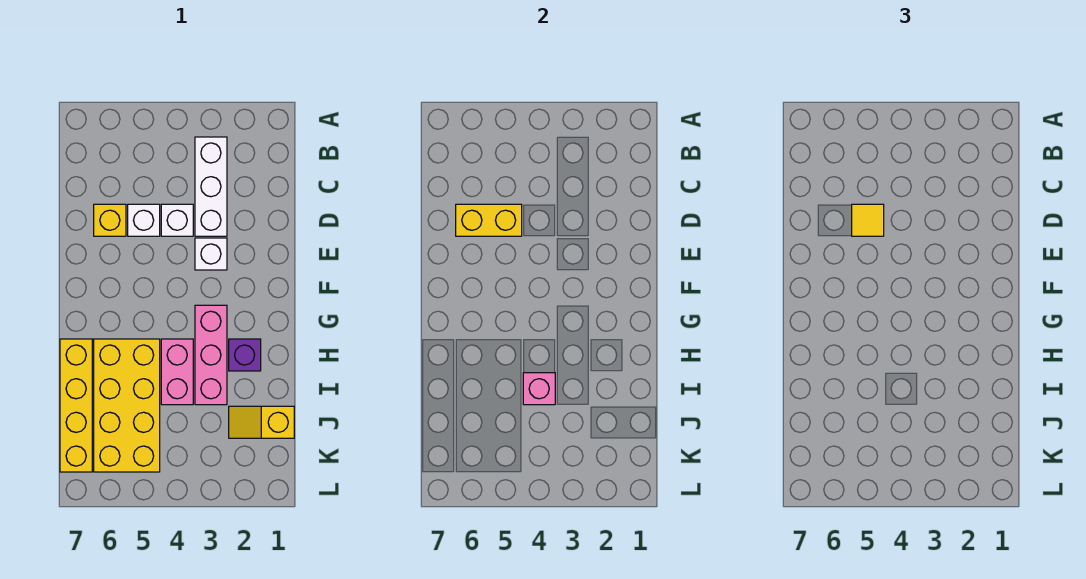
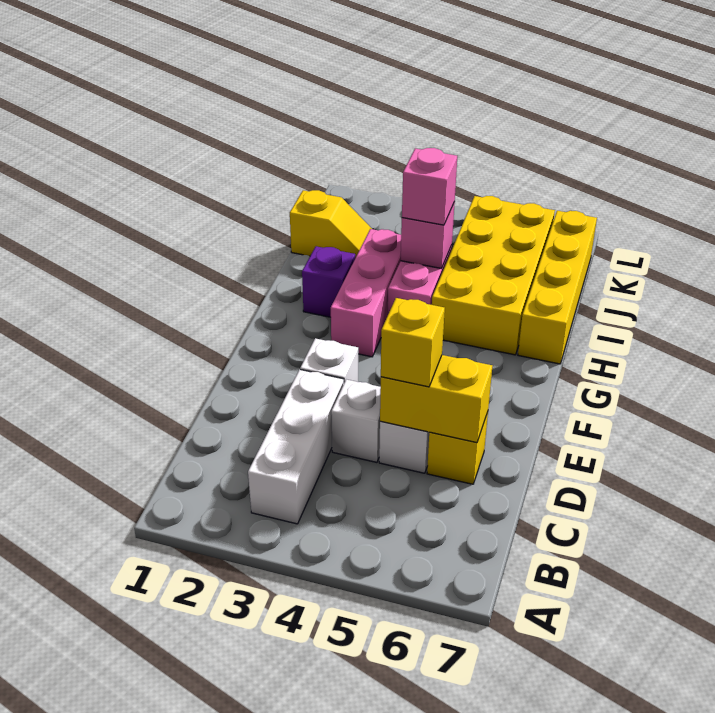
yellow tile D5 level 3 -> yellow brick D5 level 3
none -> pink brick I4 level 3

